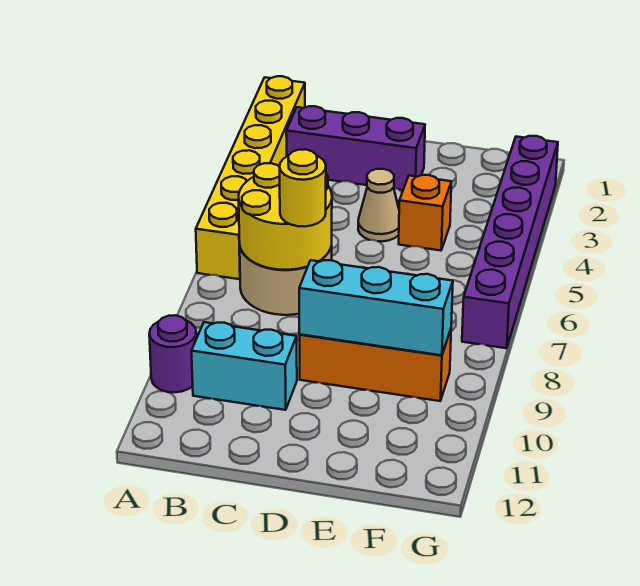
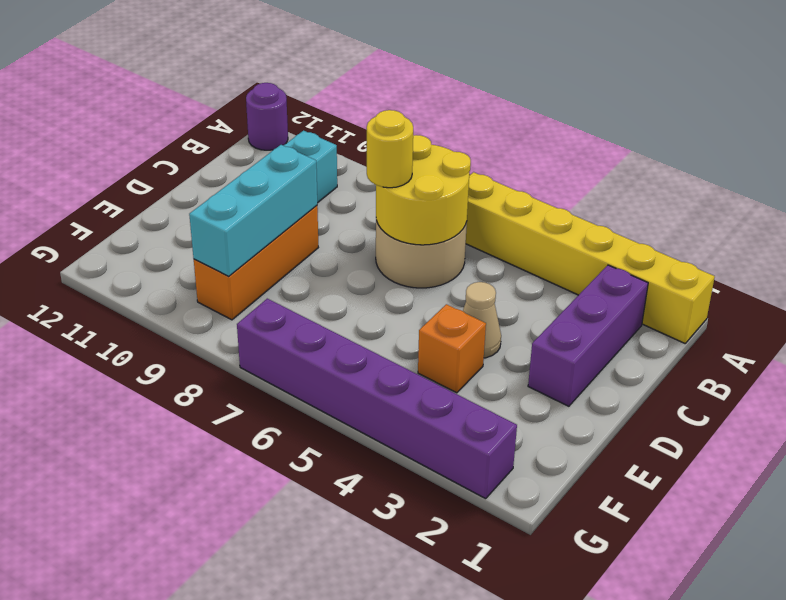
purple round brick A10 level 1 -> purple round brick A12 level 1

